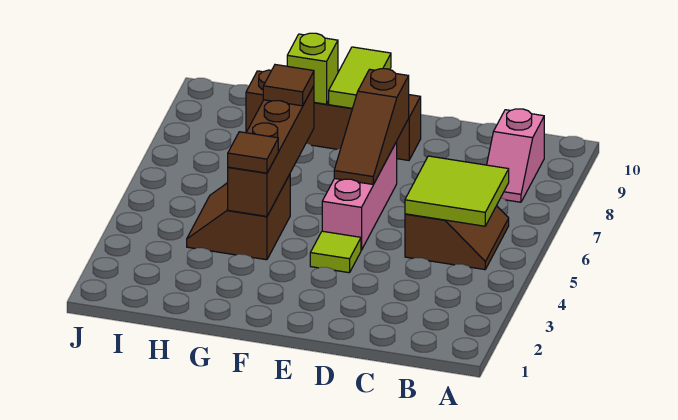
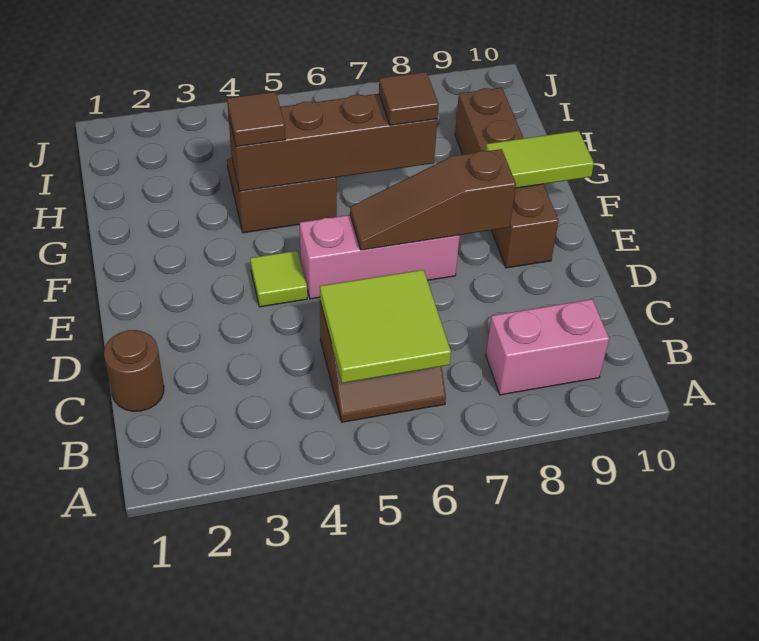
pink slope B8:B9 level 1 top 9 -> pink brick B8:B9 level 1
none -> brown round brick C1 level 1
lime brick G9 level 2 -> none

